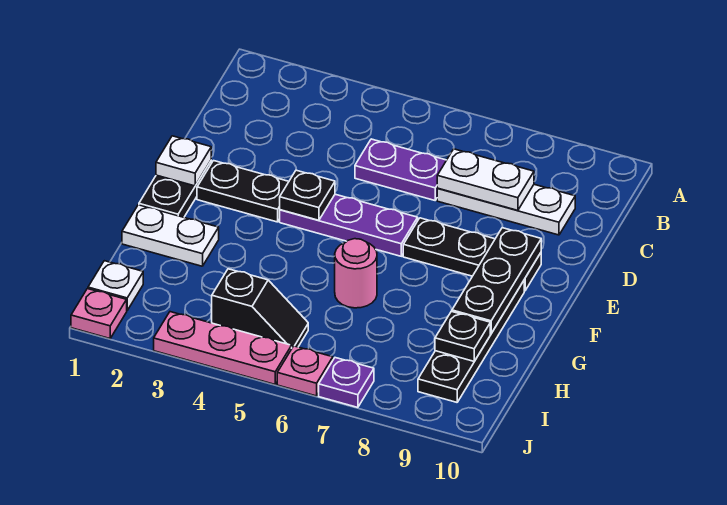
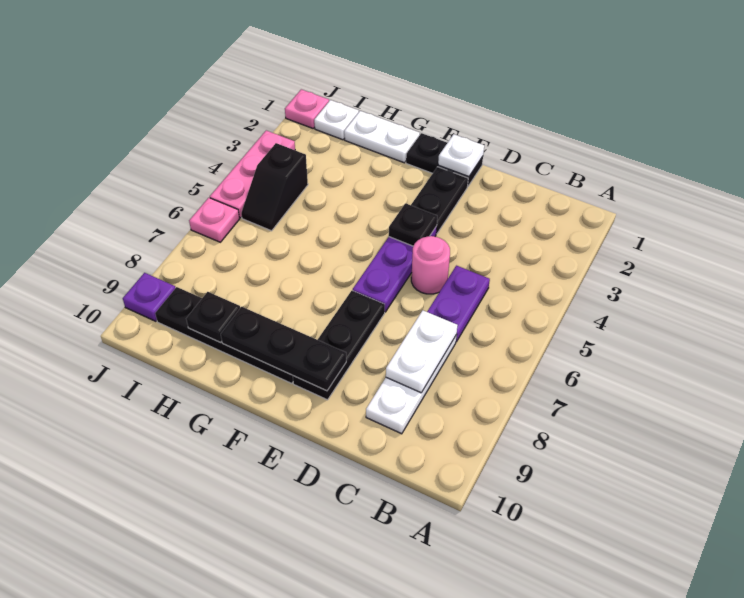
white plate G1:G2 level 1 -> white plate G1:H1 level 1
pink round brick G6 level 1 -> pink round brick D5 level 1
purple plate J7 level 1 -> purple plate J9 level 1

